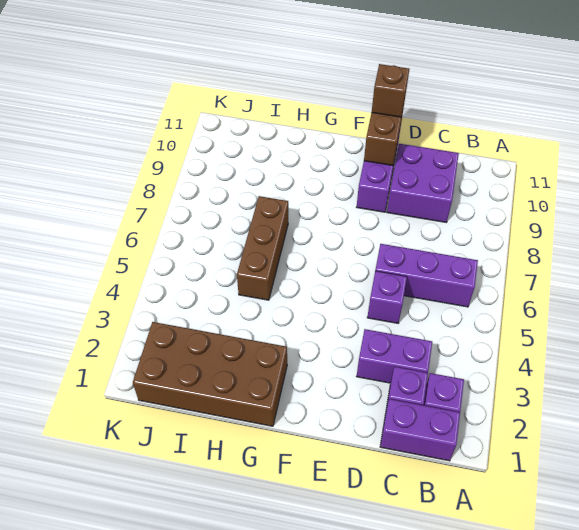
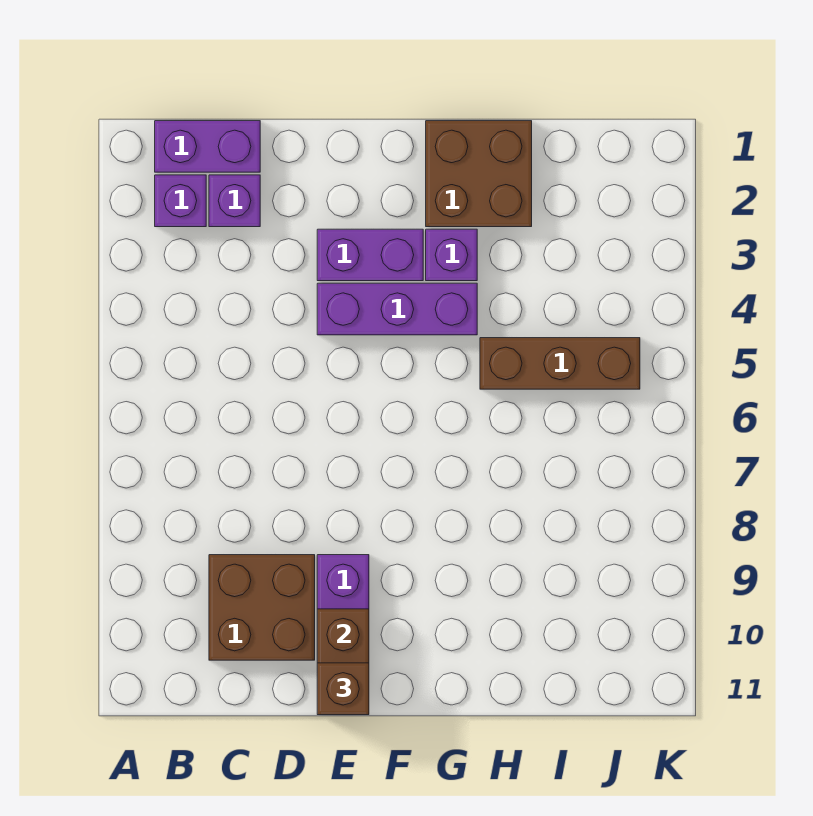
purple brick B6:D6 level 1 -> purple brick E4:G4 level 1
purple brick C3:D3 level 1 -> purple brick E3:F3 level 1
purple brick C9:D10 level 1 -> brown brick C9:D10 level 1
purple brick D5 level 1 -> purple brick G3 level 1
brown brick G1:J2 level 1 -> brown brick G1:H2 level 1
brown brick H5:H7 level 1 -> brown brick H5:J5 level 1

